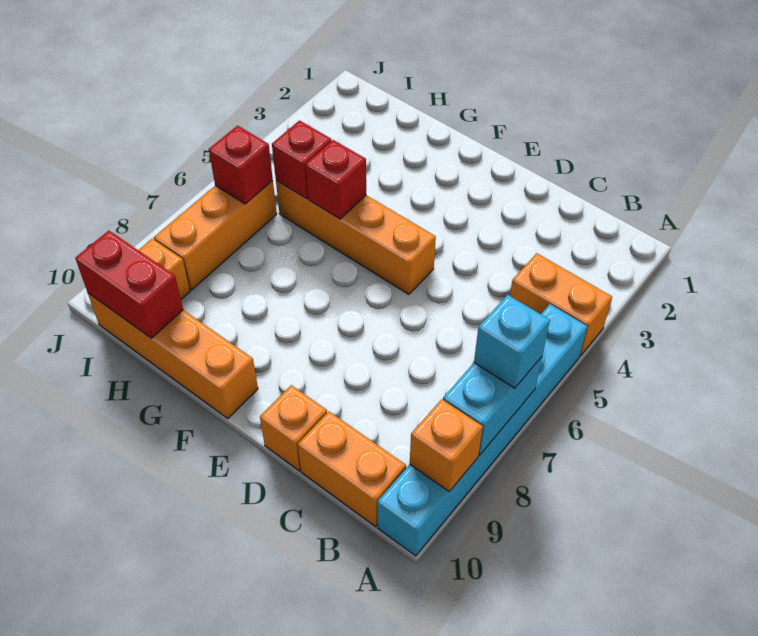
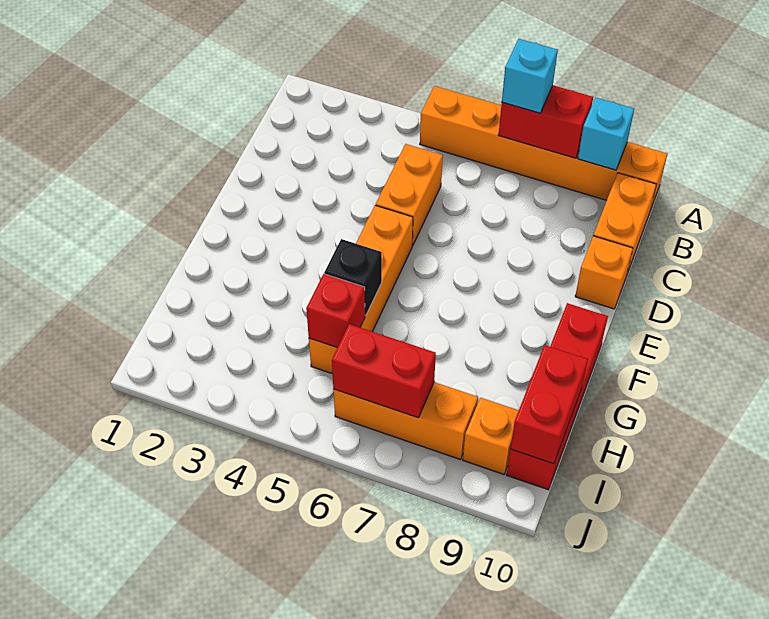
orange brick A4:B4 level 1 -> orange brick C5:D5 level 1
cyan brick A5:A10 level 1 -> orange brick A5:A10 level 1
cyan brick A7:A8 level 2 -> red brick A7:A8 level 2
orange brick A9 level 2 -> cyan brick A9 level 2
orange brick F10:I10 level 1 -> red brick F10:I10 level 1
red brick G5 level 2 -> black brick G5 level 2
red brick I6 level 2 -> red brick I6:I7 level 2

